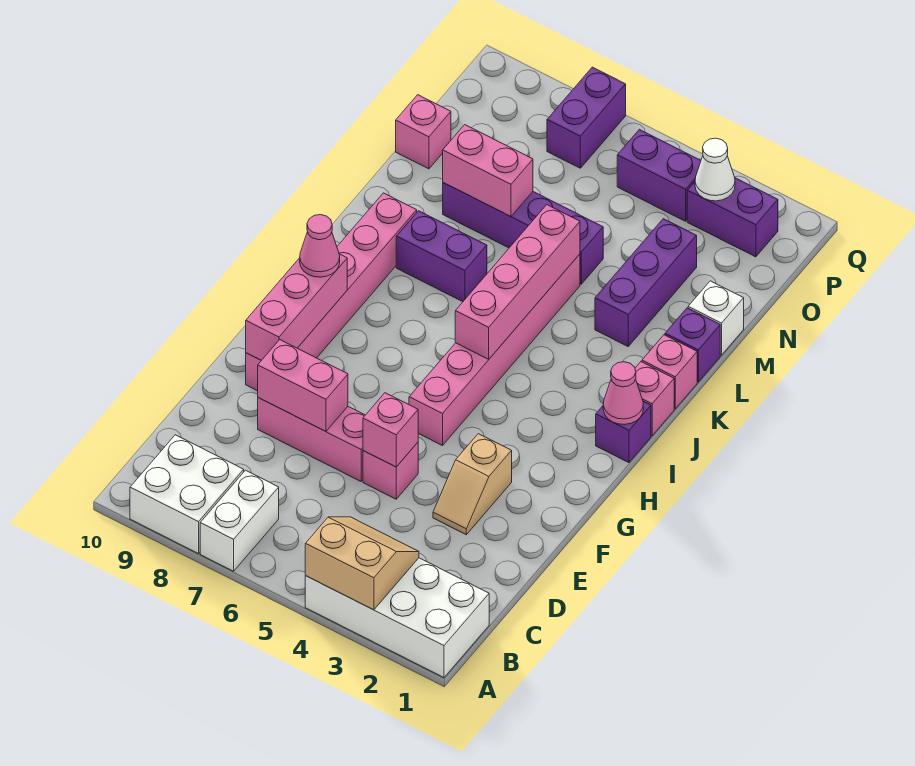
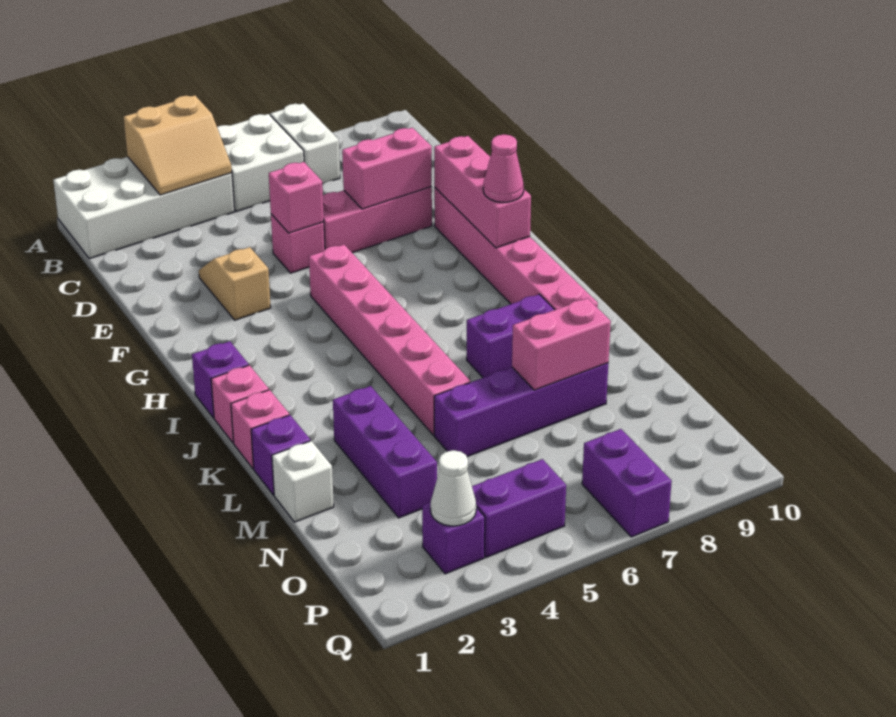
white brick A8:B9 level 1 -> white brick A5:B6 level 1
pink cone I1 level 2 -> none
pink brick I5:L5 level 2 -> none
pink brick N10 level 1 -> none
purple brick P2:P3 level 1 -> purple brick P3 level 1

